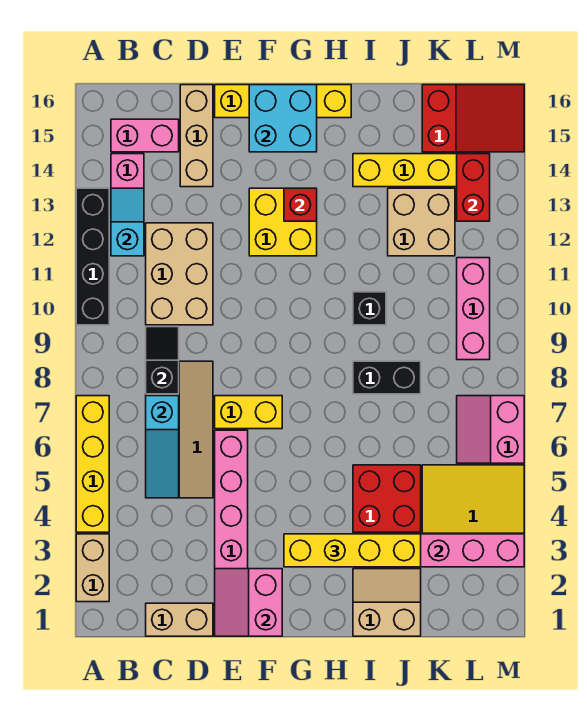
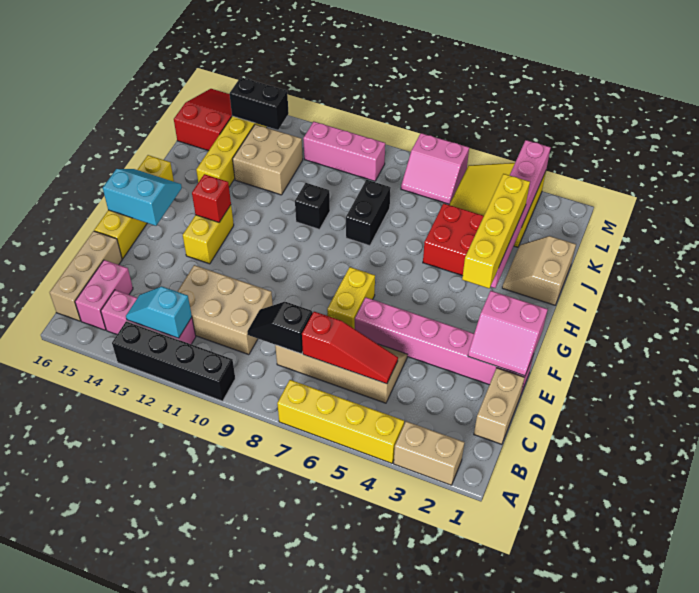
cyan slope C5:C7 level 2 top 7 -> red slope C5:C7 level 2 top 7
tan brick D14:D16 level 1 -> tan brick B16:D16 level 1
yellow brick F12:G13 level 1 -> yellow brick F13:G13 level 1
cyan brick F15:G16 level 2 -> cyan slope F15:G16 level 2 top F
red brick L13:L14 level 2 -> black brick L13:L14 level 2

